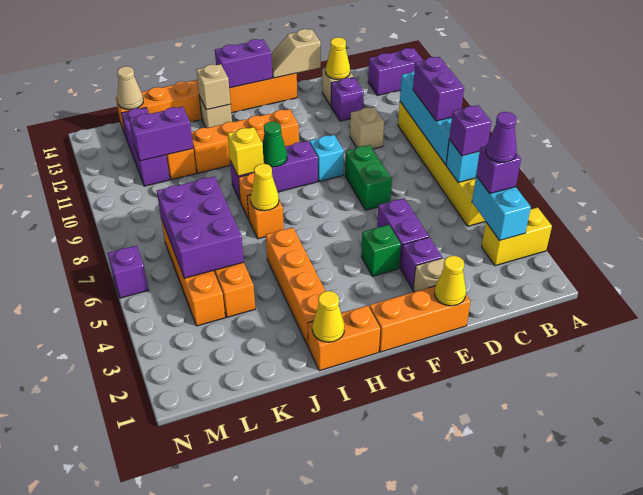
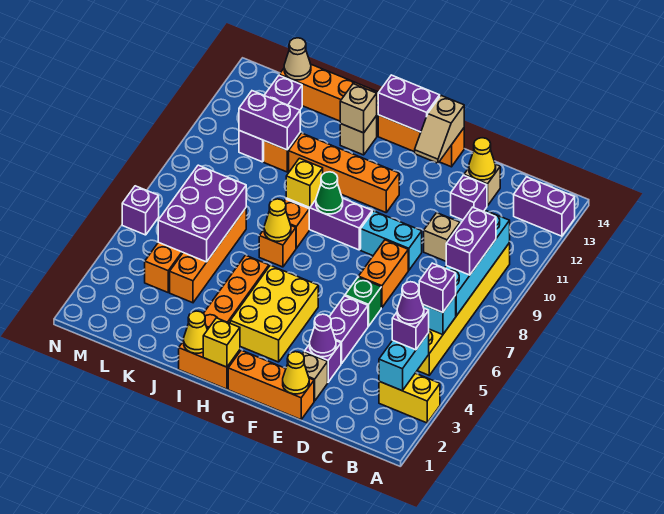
none -> purple cone E3 level 2
green brick E7:E8 level 1 -> orange brick E7:E8 level 1
tan slope E14:F14 level 2 top E -> tan slope F13:F14 level 2 top 14
green brick F4 level 1 -> green brick E6 level 1
cyan brick F9 level 1 -> cyan brick E9:F9 level 1
none -> yellow brick G3:H5 level 1
none -> yellow brick H1 level 2

